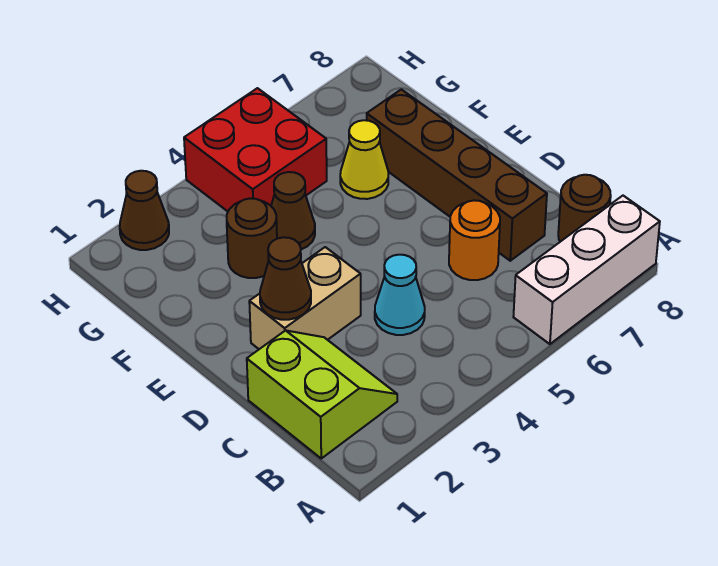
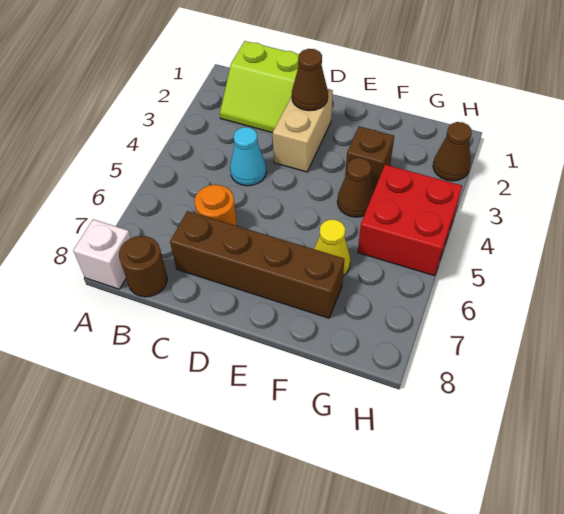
white brick A6:A8 level 1 -> white brick A8 level 1
brown round brick F3 level 1 -> brown brick F3 level 1

